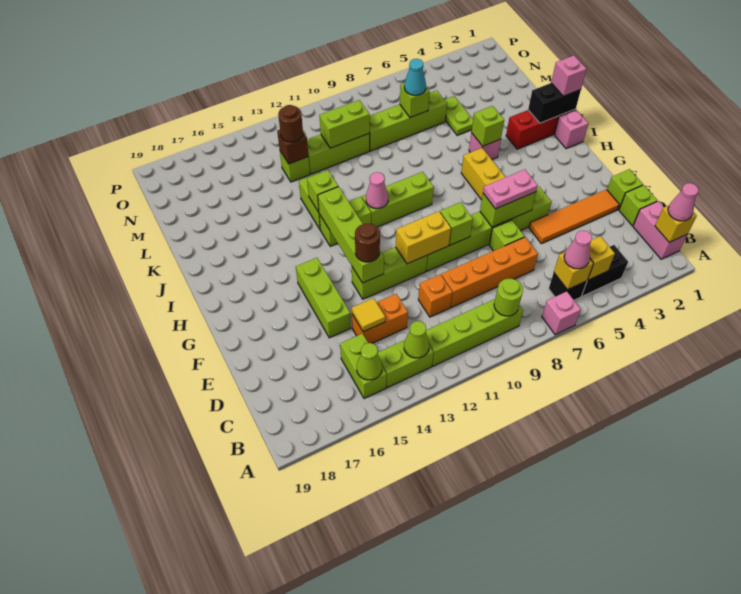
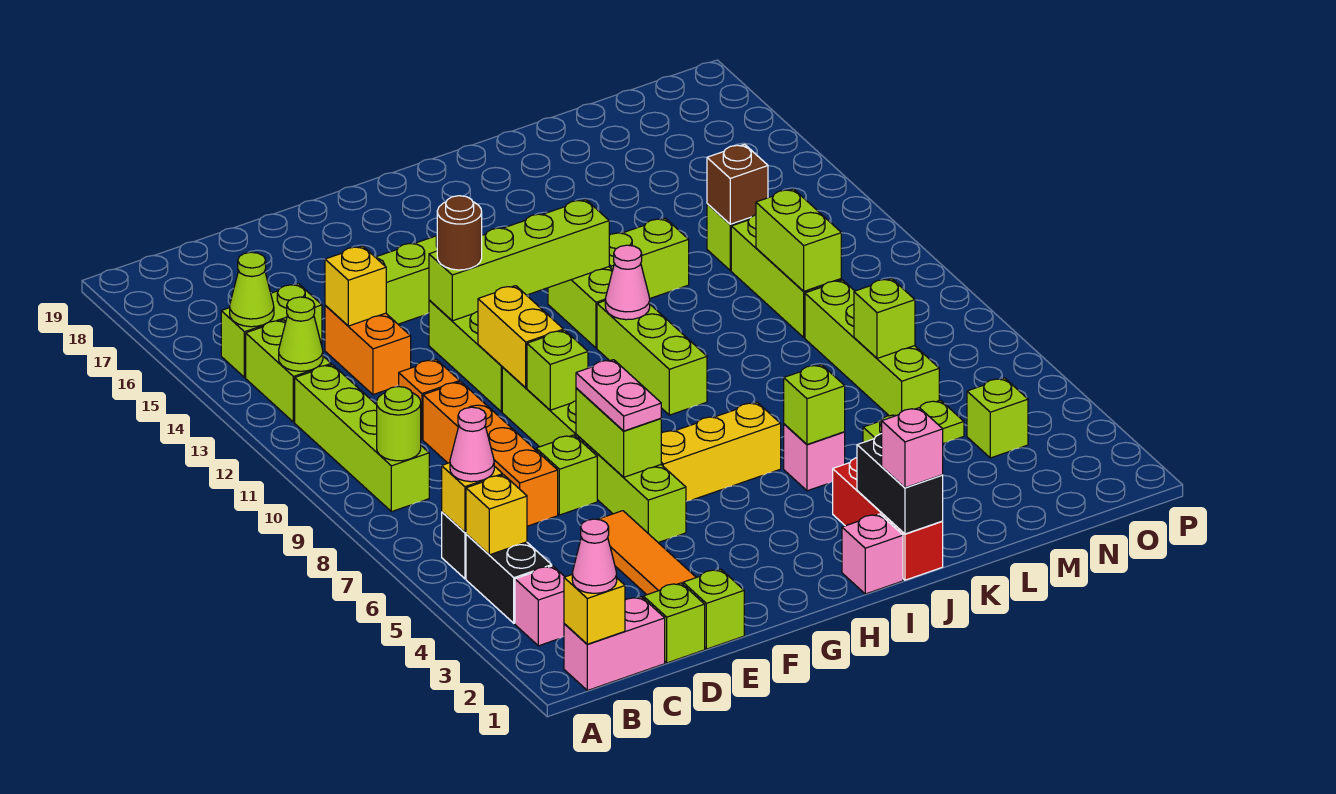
pink brick A7 level 1 -> pink brick B3 level 1
yellow tile D14 level 2 -> yellow brick D14 level 2
lime brick J13 level 2 -> lime brick N4 level 1
cyan cone M7 level 3 -> none
brown round brick M13 level 3 -> none

